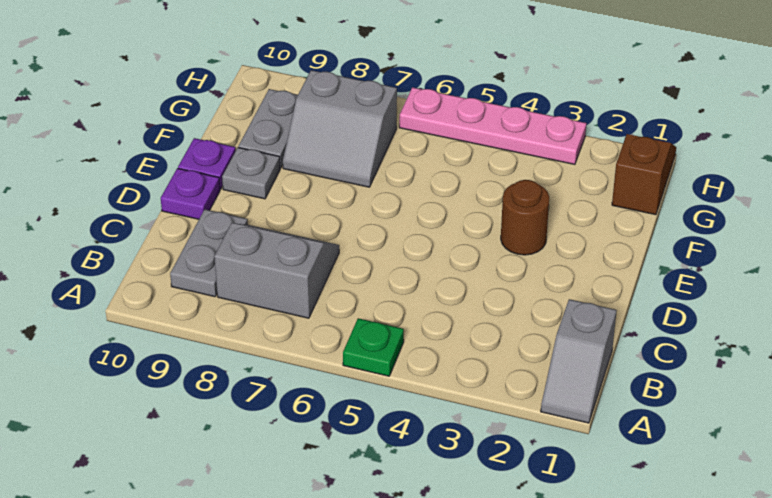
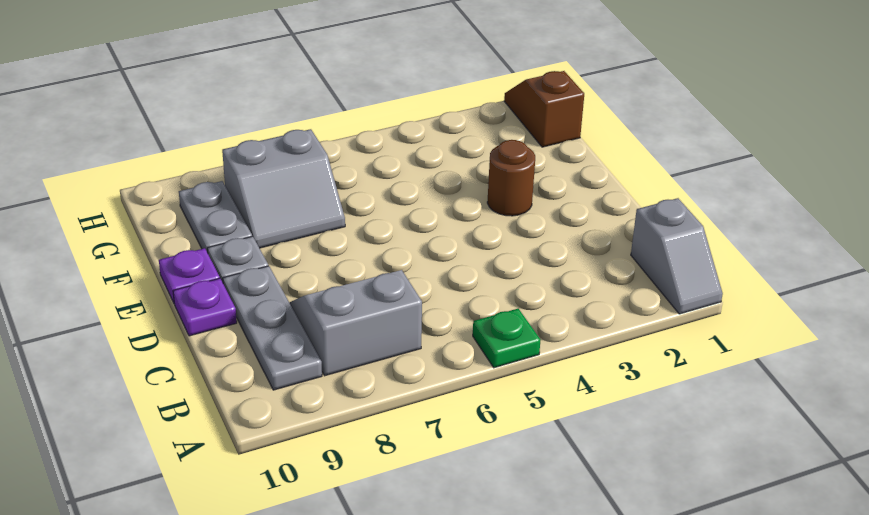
grey plate B9:C9 level 1 -> grey plate B9:D9 level 1
pink plate H3:H6 level 1 -> none

